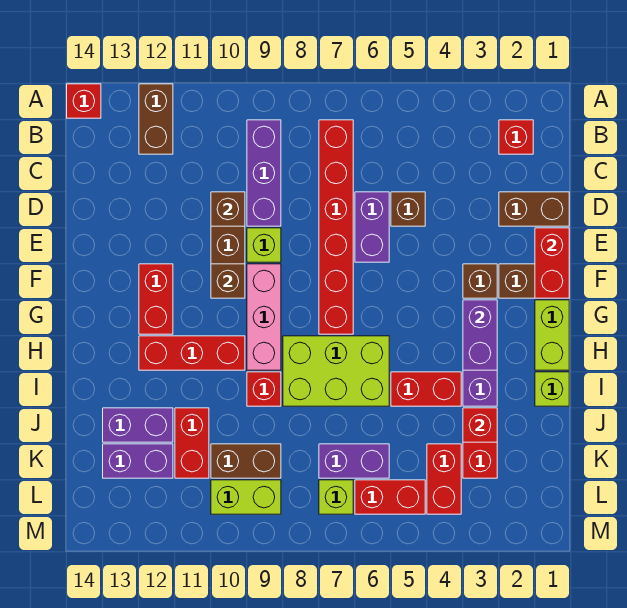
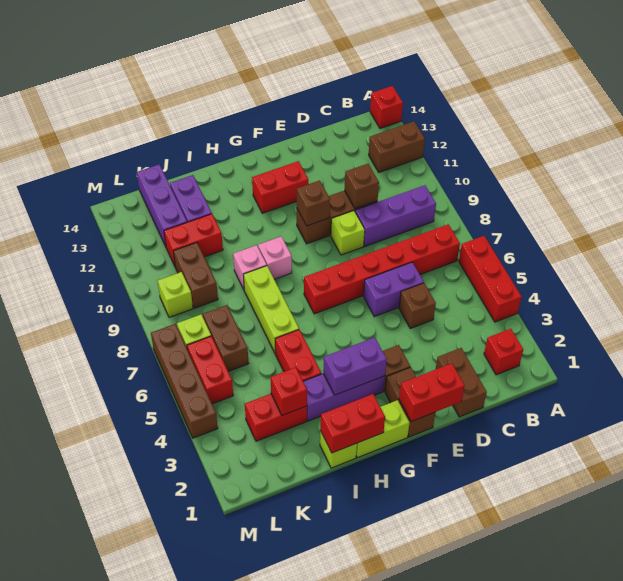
pink brick F9:H9 level 1 -> pink brick H9 level 1
lime brick H6:I8 level 1 -> lime brick I6:I8 level 1
red brick H10:H12 level 1 -> red brick A4:A6 level 1
red brick I9 level 1 -> pink brick I9 level 1
red brick K4:L4 level 1 -> red brick H1:I1 level 2
purple brick K6:K7 level 1 -> brown brick K6:K7 level 1
purple brick K12:K13 level 1 -> purple brick K12:K14 level 1
lime brick L9:L10 level 1 -> lime brick L9 level 1
none -> brown brick M4:M7 level 1

